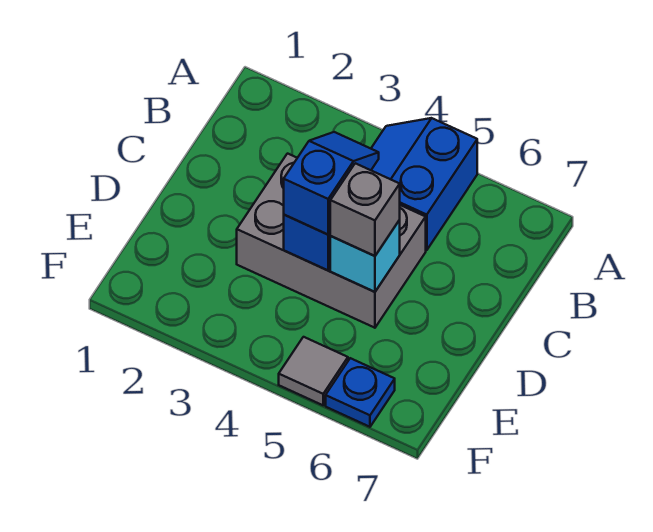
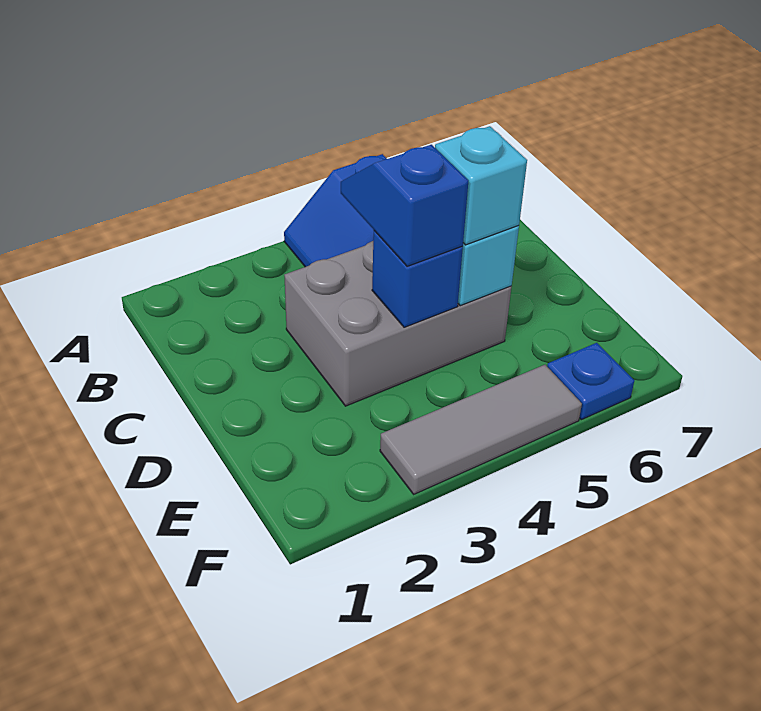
grey brick D5 level 3 -> cyan brick D5 level 3
grey tile F5 level 1 -> grey tile F3:F5 level 1

